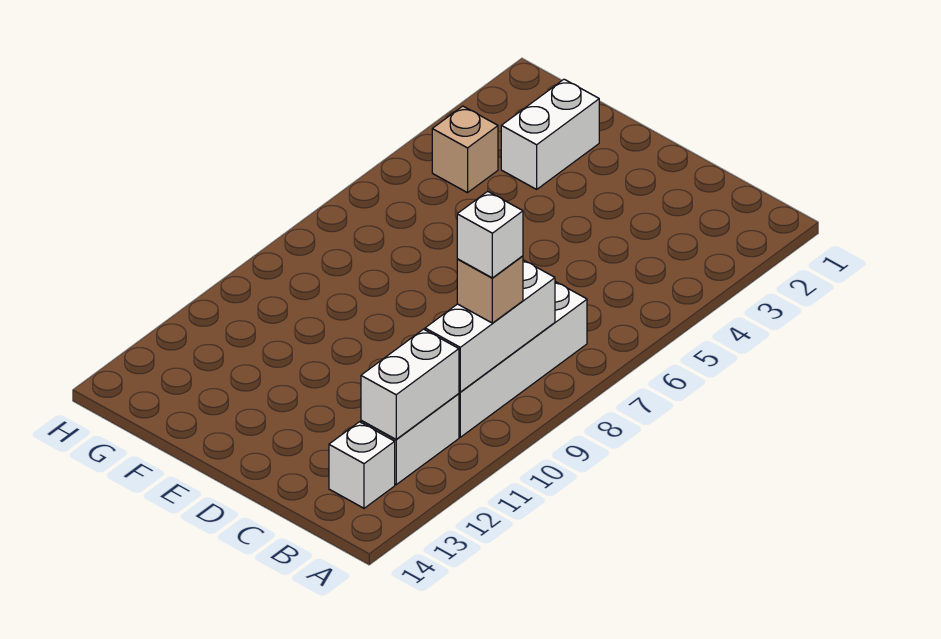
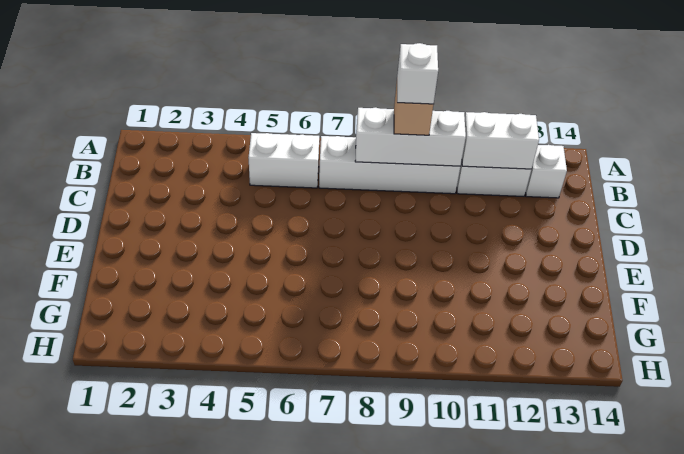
white brick F2:F3 level 1 -> white brick B5:B6 level 1
tan brick G4 level 1 -> none

